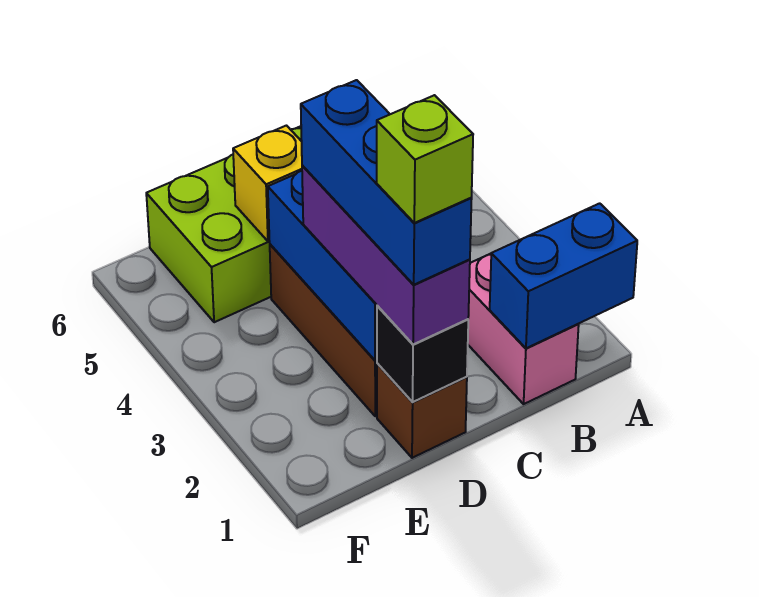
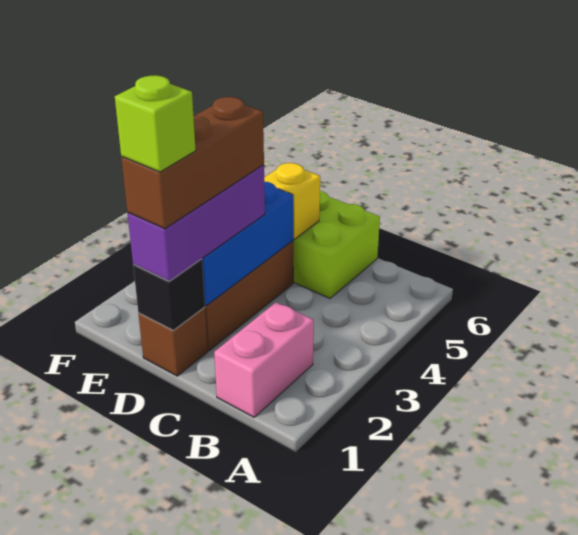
blue brick A1:B1 level 2 -> none
blue brick D1:D3 level 4 -> brown brick D1:D3 level 4

